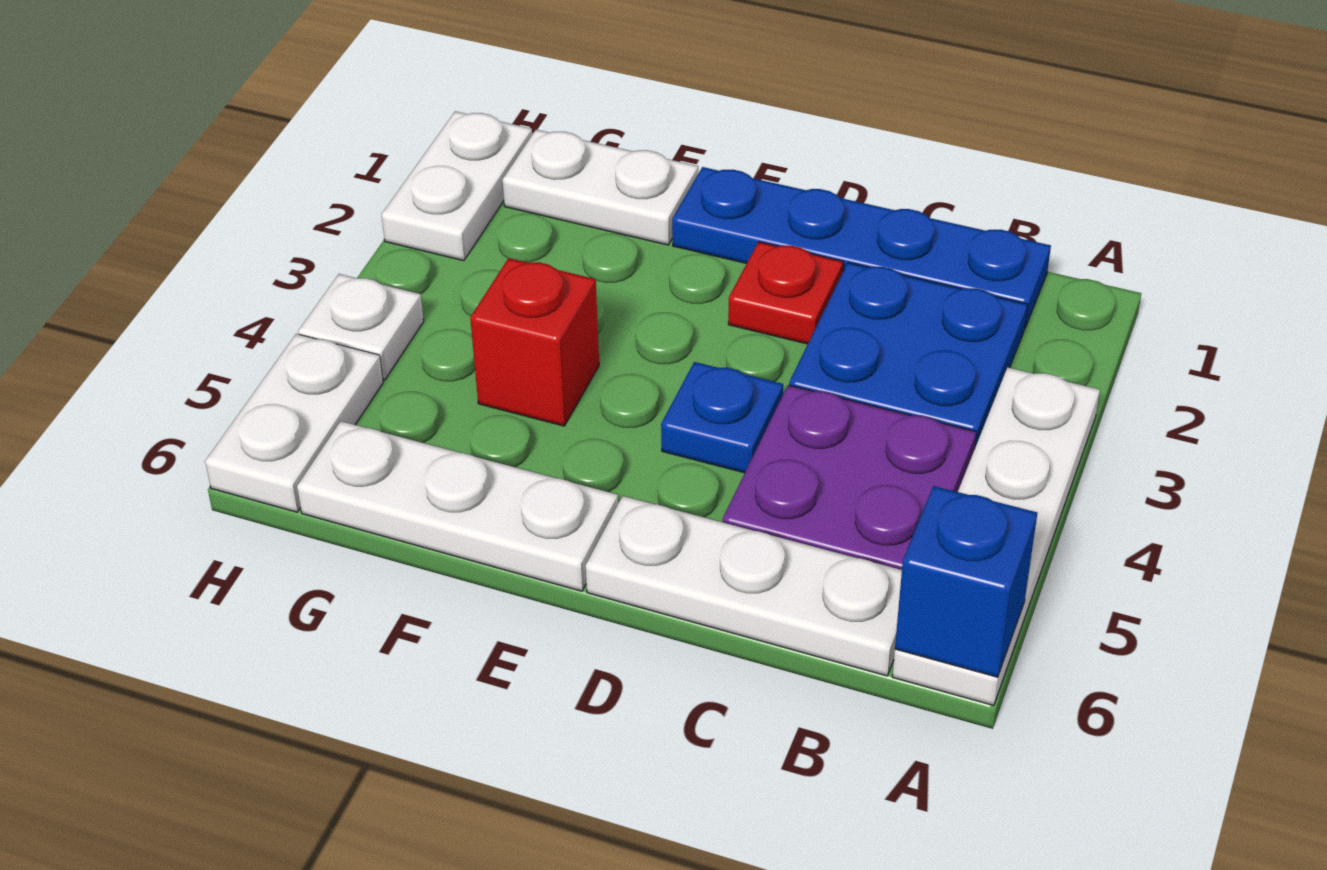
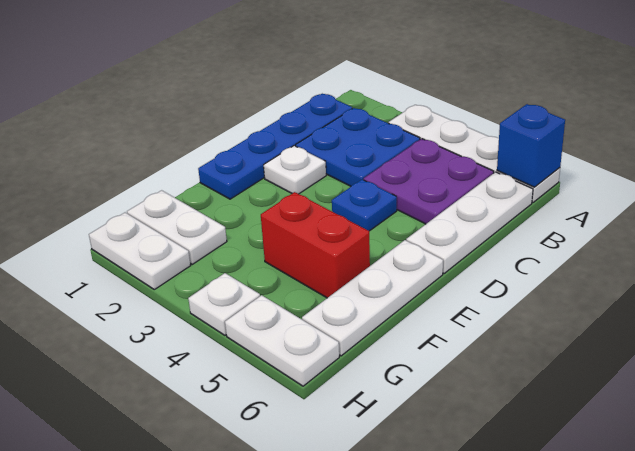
red plate D2 level 1 -> white plate D2 level 1
white plate F1:G1 level 1 -> white plate G1:G2 level 1
red brick F4 level 1 -> red brick F4:F5 level 1

